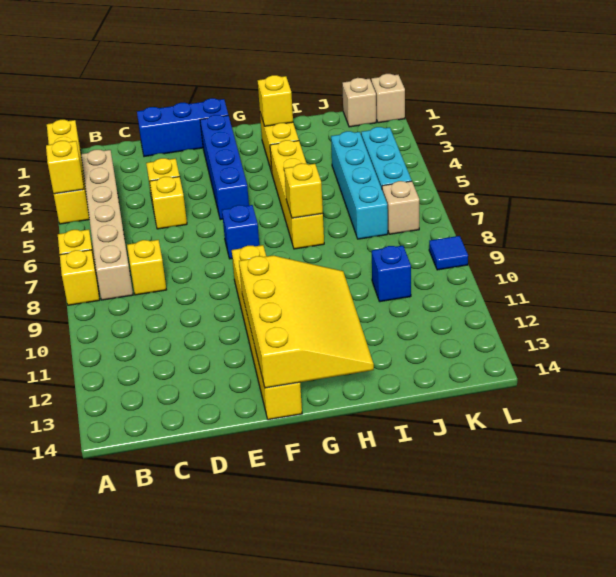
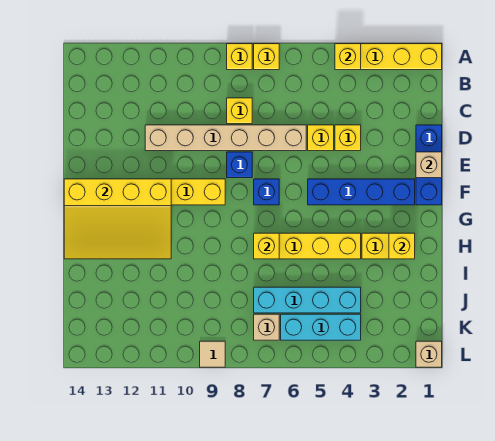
tan brick B3:B8 level 1 -> tan brick D6:D11 level 1
blue brick J10 level 1 -> blue brick E8 level 1
tan brick K1 level 1 -> tan brick E1 level 2
blue tile L9 level 1 -> tan tile L9 level 1

